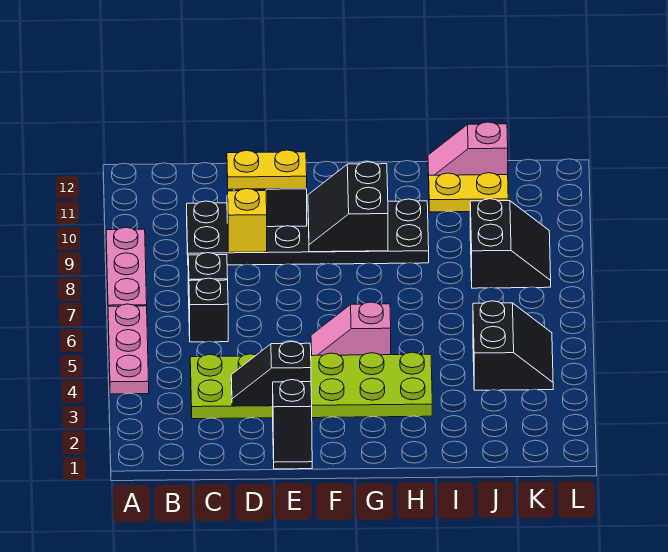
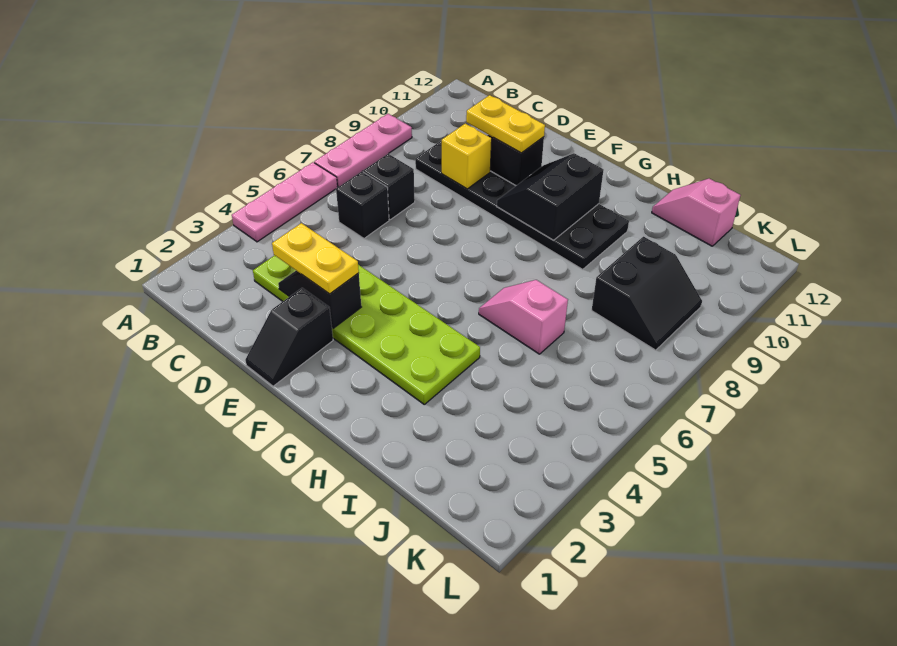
pink slope F5:G5 level 1 top G -> pink slope H6:I6 level 1 top I
yellow plate I11:J11 level 1 -> yellow plate D3:E3 level 3
black slope J4:K5 level 1 top J -> none

